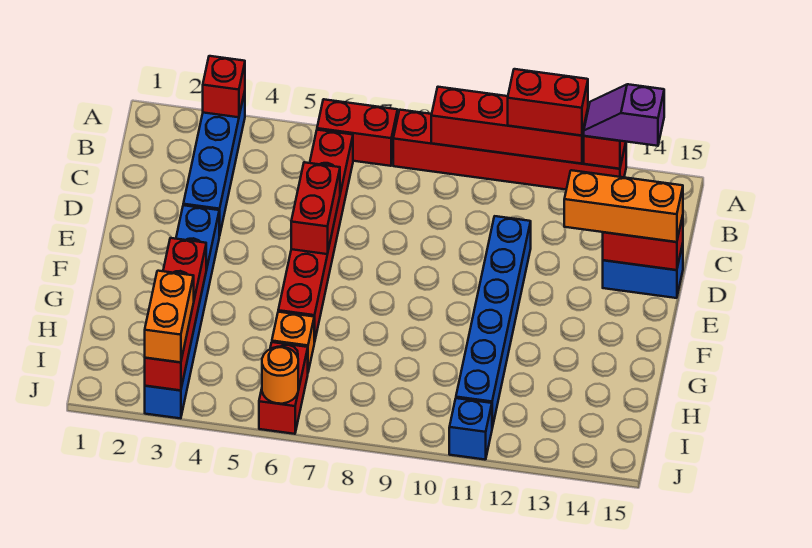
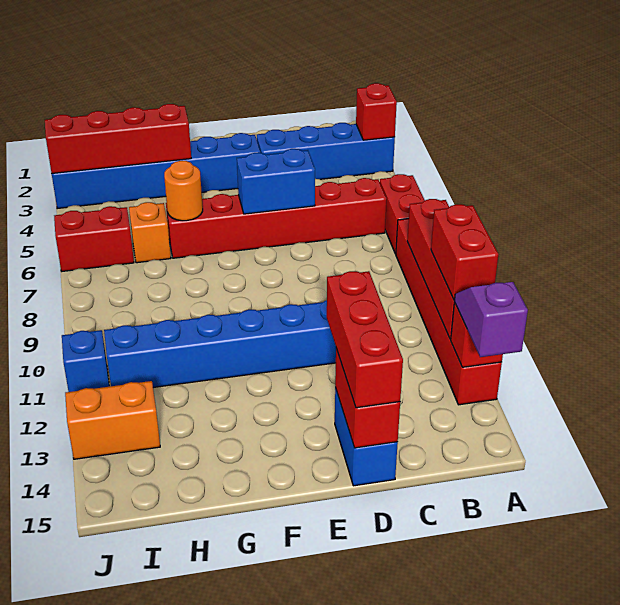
red brick D6:E6 level 2 -> blue brick D6:E6 level 2
orange brick D13:D15 level 3 -> red brick D13:D15 level 3
orange brick I3:J3 level 3 -> orange brick I13:J13 level 1
orange round brick J6 level 2 -> orange round brick G6 level 2

